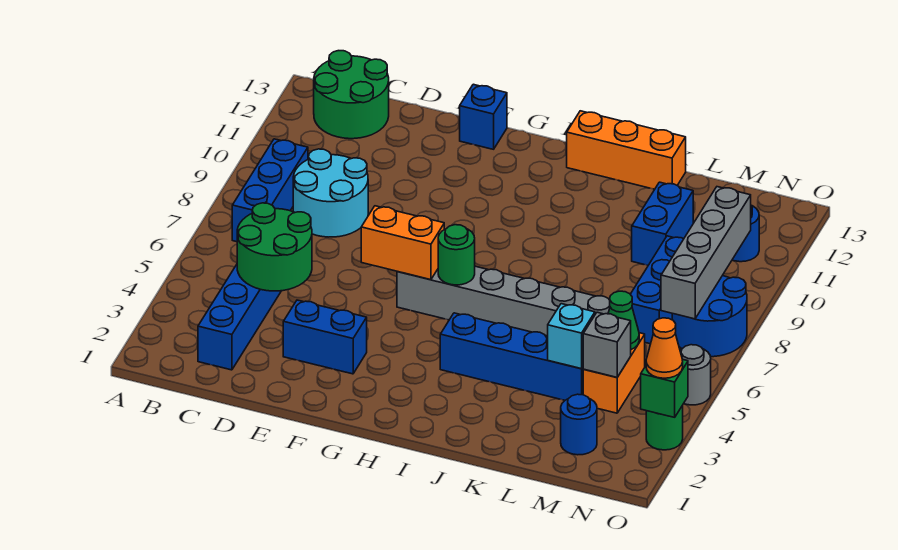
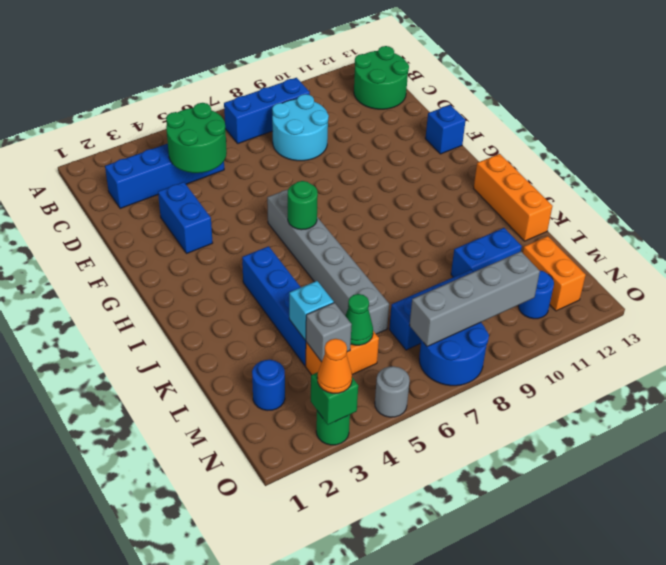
orange brick F6:G6 level 2 -> orange brick M12:N12 level 1

